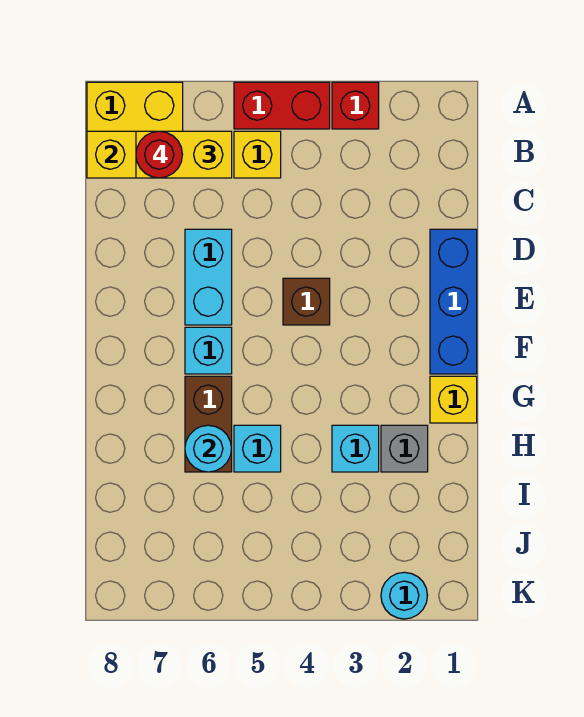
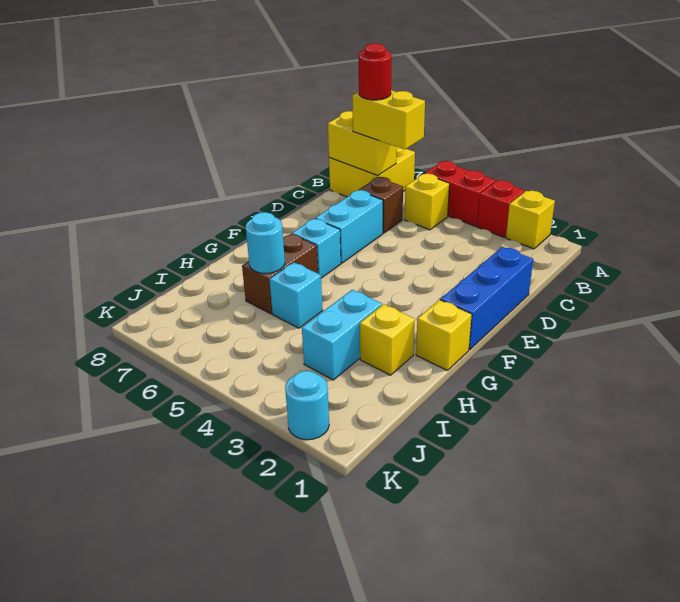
none -> yellow brick A2 level 1
brown brick E4 level 1 -> brown brick C6 level 1
grey brick H2 level 1 -> yellow brick H2 level 1
cyan brick H3 level 1 -> cyan brick H3:I3 level 1

